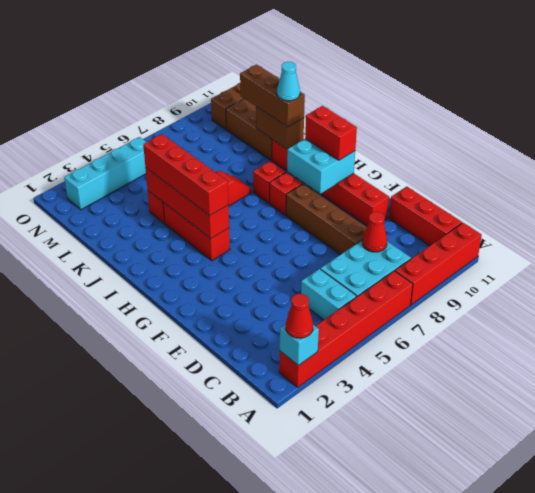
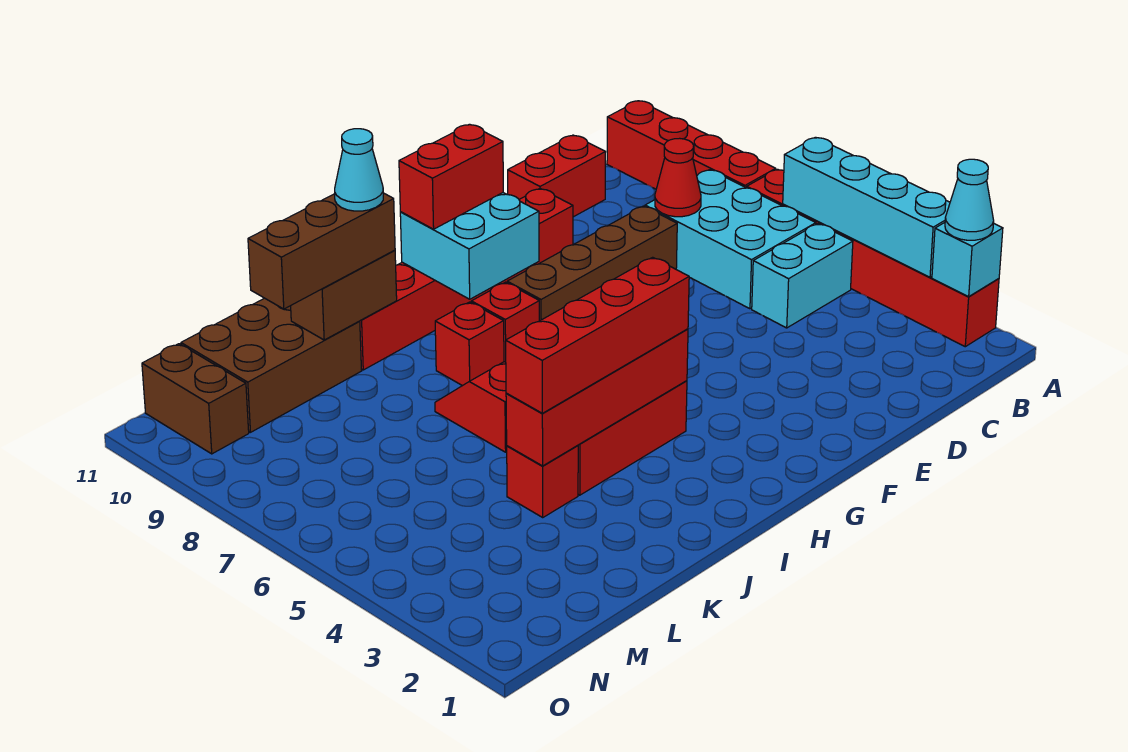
red cone A2 level 3 -> cyan cone A2 level 3
red brick B11:D11 level 1 -> red brick C11:D11 level 1
cyan brick N2:N5 level 1 -> cyan brick A3:A6 level 2

